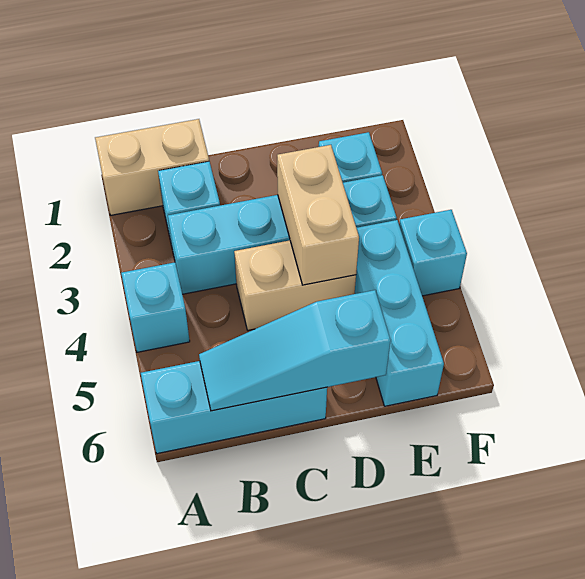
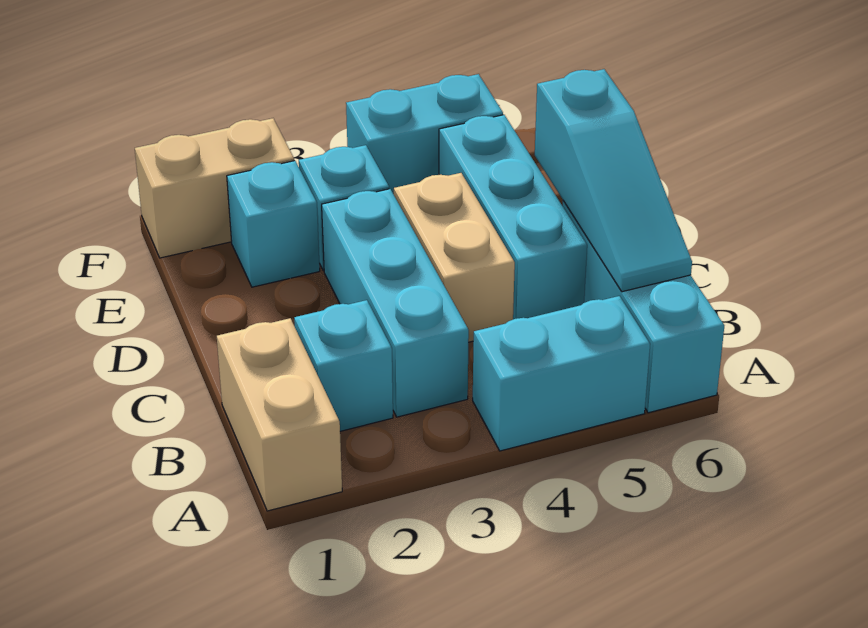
cyan brick A4 level 1 -> cyan brick A4:A5 level 1
tan brick D3:D4 level 2 -> tan brick F1:F2 level 1
cyan brick E4:E6 level 1 -> cyan brick C5:E5 level 1
cyan brick F4 level 1 -> cyan brick F4:F5 level 1

